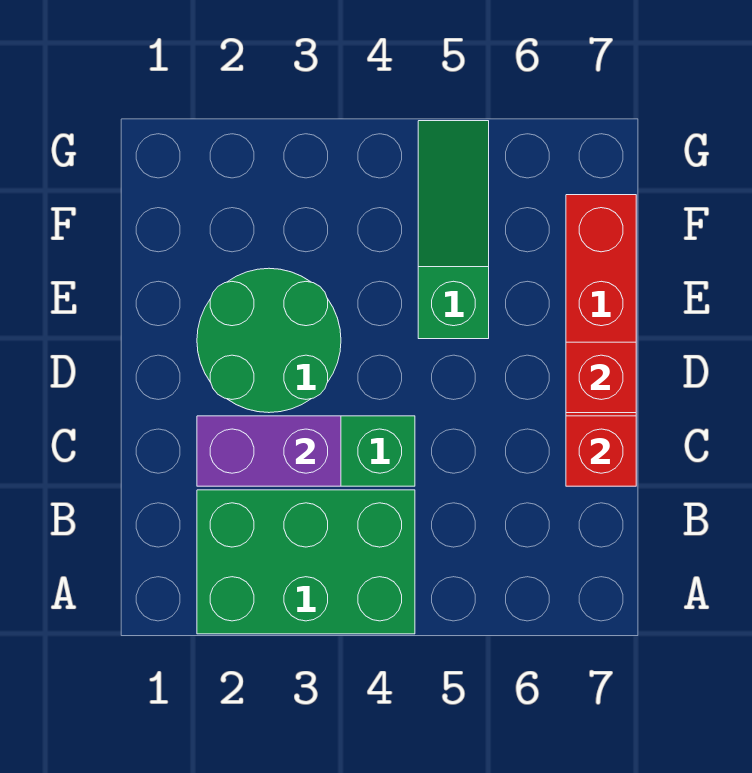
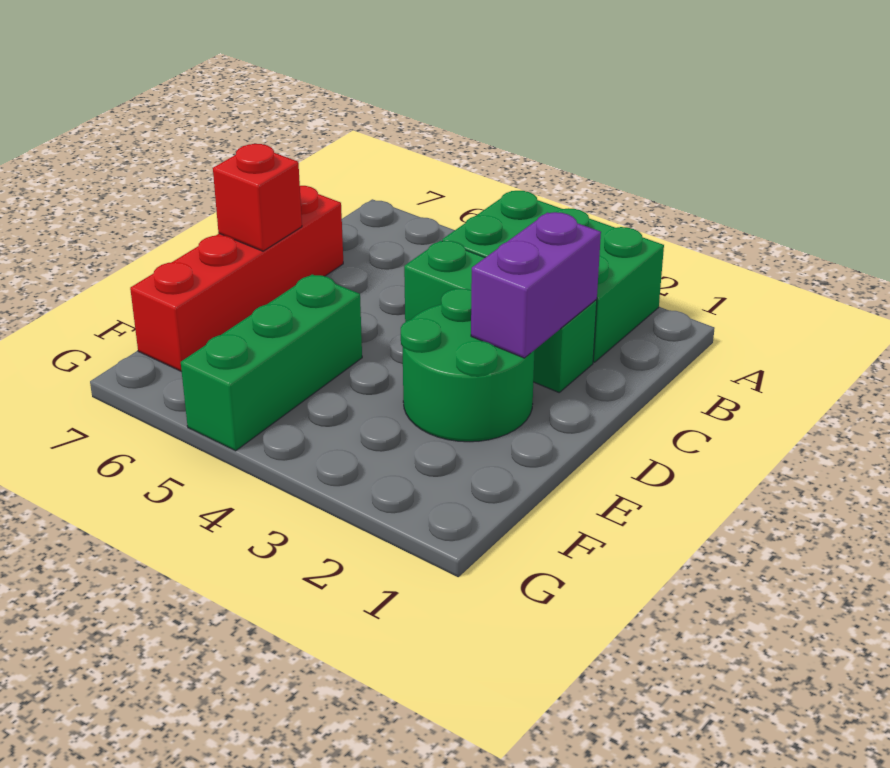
purple brick C2:C3 level 2 -> purple brick C2:D2 level 2
red brick C7 level 2 -> none
green slope E5:G5 level 1 top E -> green brick E5:G5 level 1

